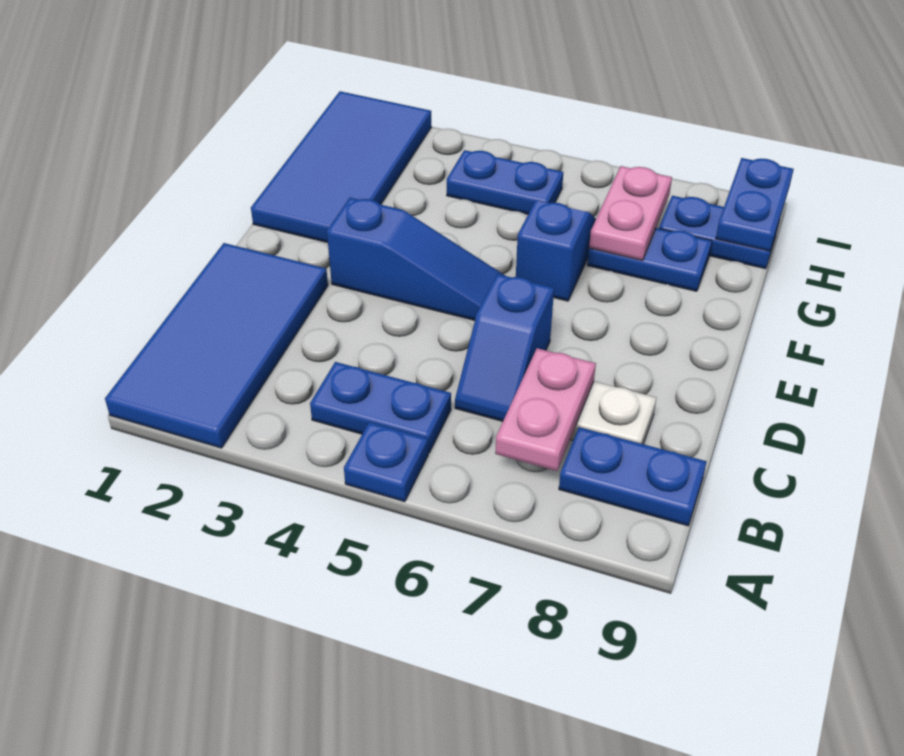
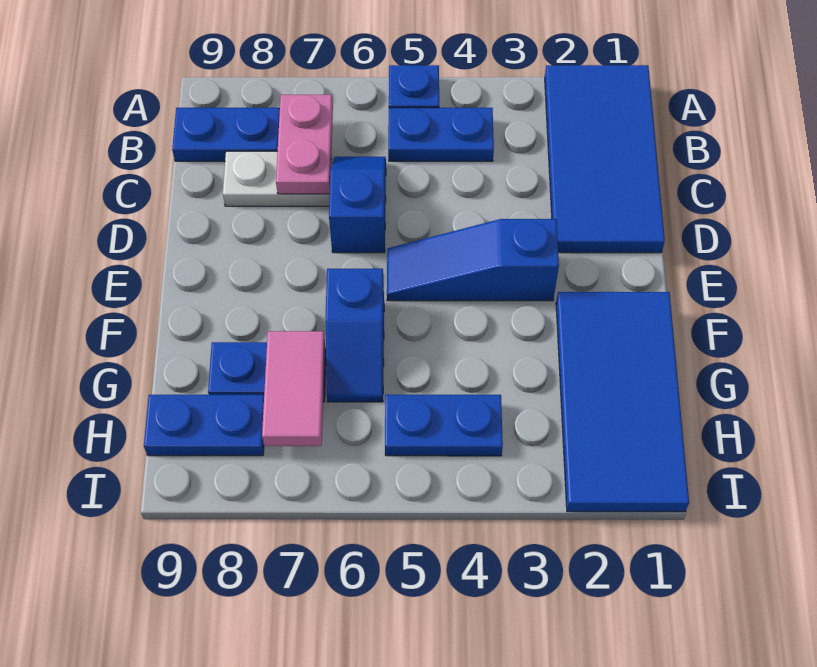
pink plate G7:H7 level 2 -> pink tile G7:H7 level 2
blue plate H9:I9 level 2 -> none

